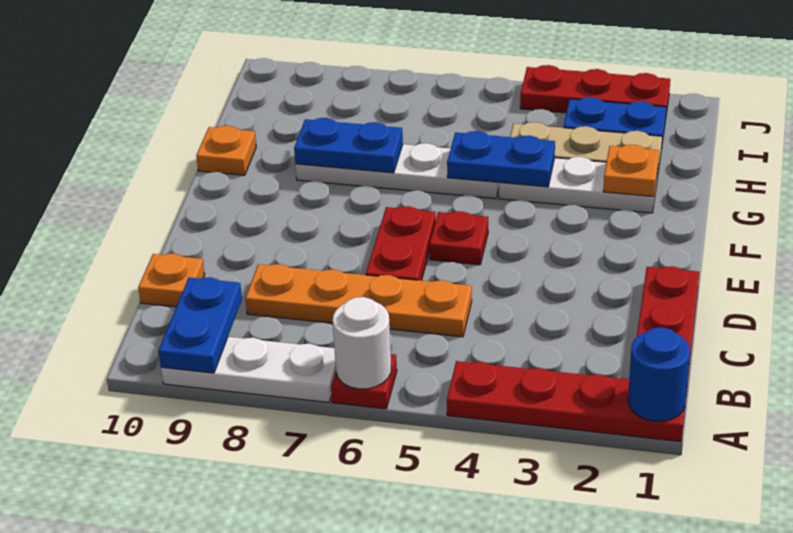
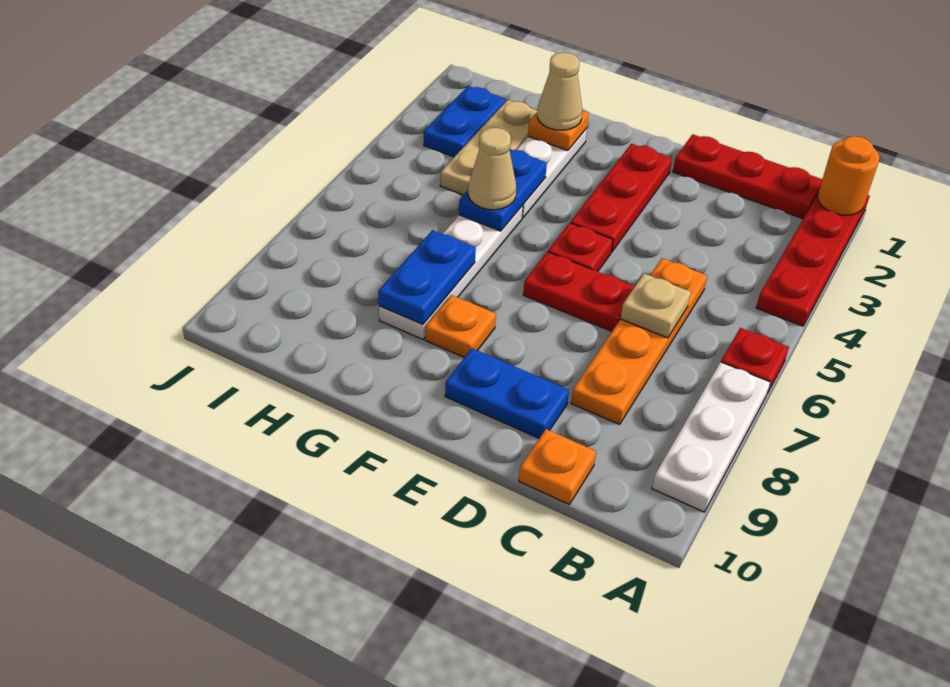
blue round brick A1 level 2 -> orange round brick A1 level 2
white round brick A6 level 2 -> none
blue plate A9:B9 level 2 -> blue plate D9:E9 level 1
none -> tan plate C6 level 2
none -> tan cone G2 level 3
none -> tan cone G5 level 3
orange plate G10 level 1 -> orange plate F8 level 1
red plate J2:J4 level 1 -> red plate E2:E4 level 1

